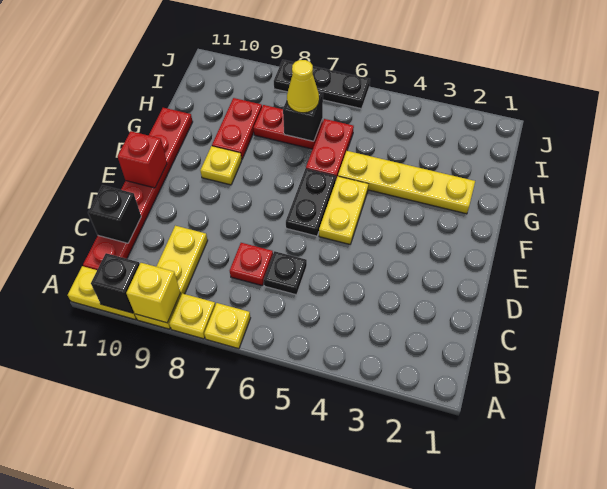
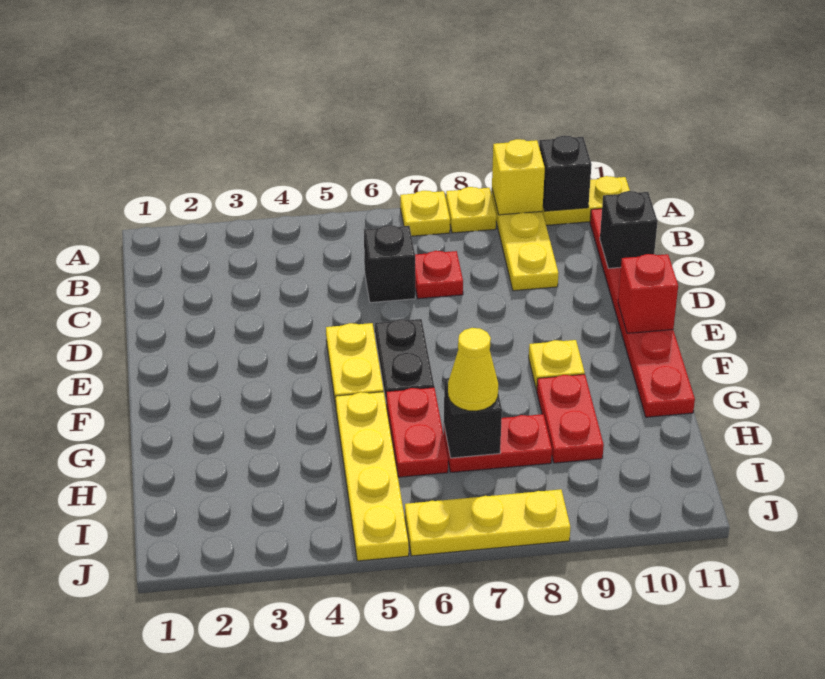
black plate C6 level 1 -> black brick C6 level 1
yellow plate G2:G5 level 1 -> yellow plate G5:J5 level 1
black plate J6:J8 level 1 -> yellow plate J6:J8 level 1

